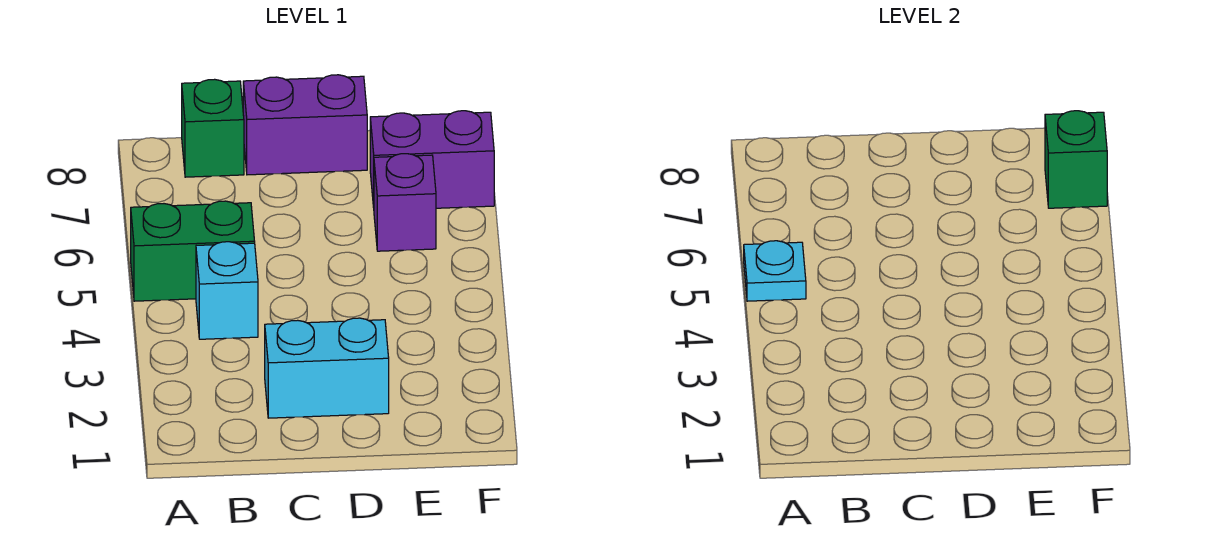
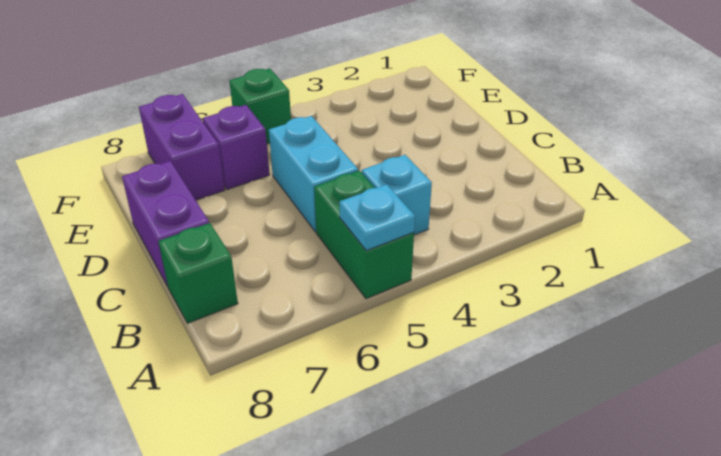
cyan brick C2:D2 level 1 -> cyan brick C5:D5 level 1
green brick F7 level 2 -> green brick F5 level 1

